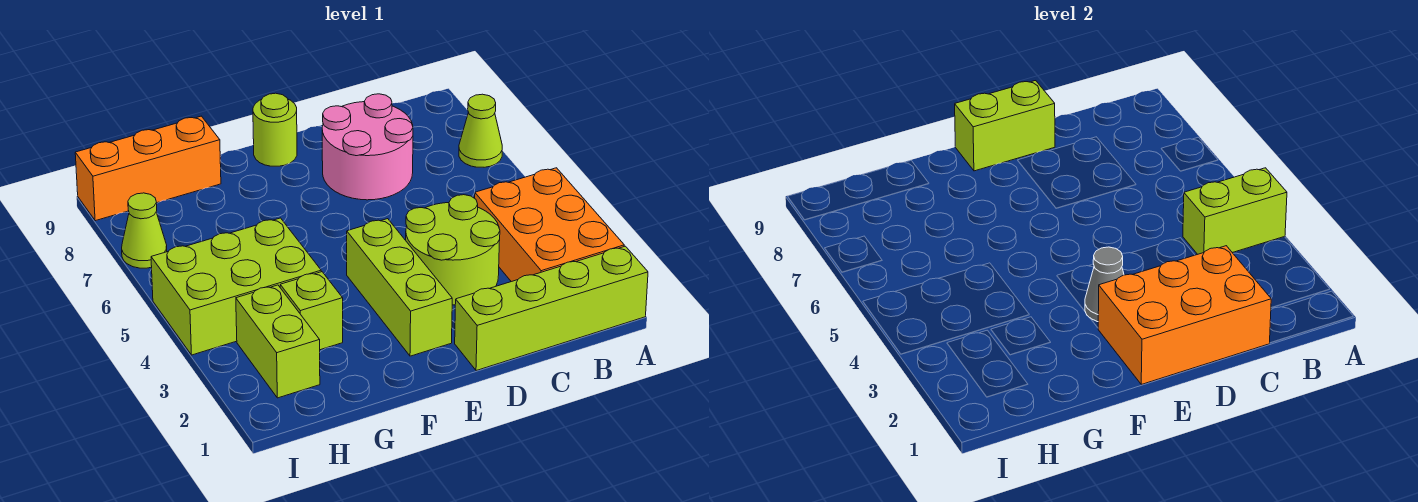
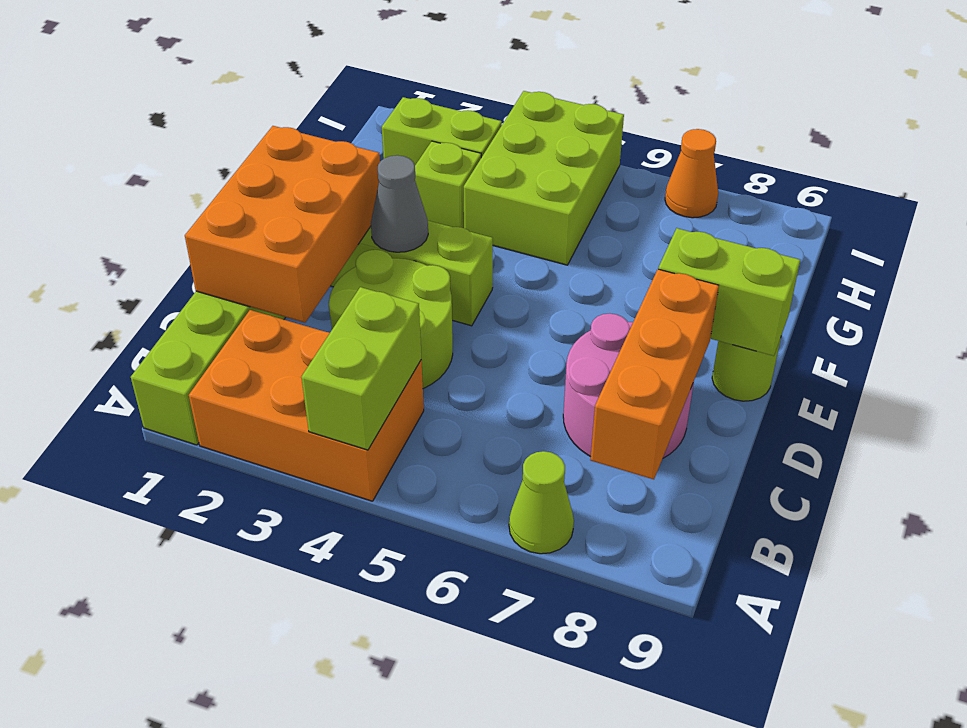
lime brick D9:E9 level 2 -> lime brick E8:E9 level 2
orange brick G9:I9 level 1 -> orange brick B8:D8 level 2
lime cone I7 level 1 -> orange cone I7 level 1

